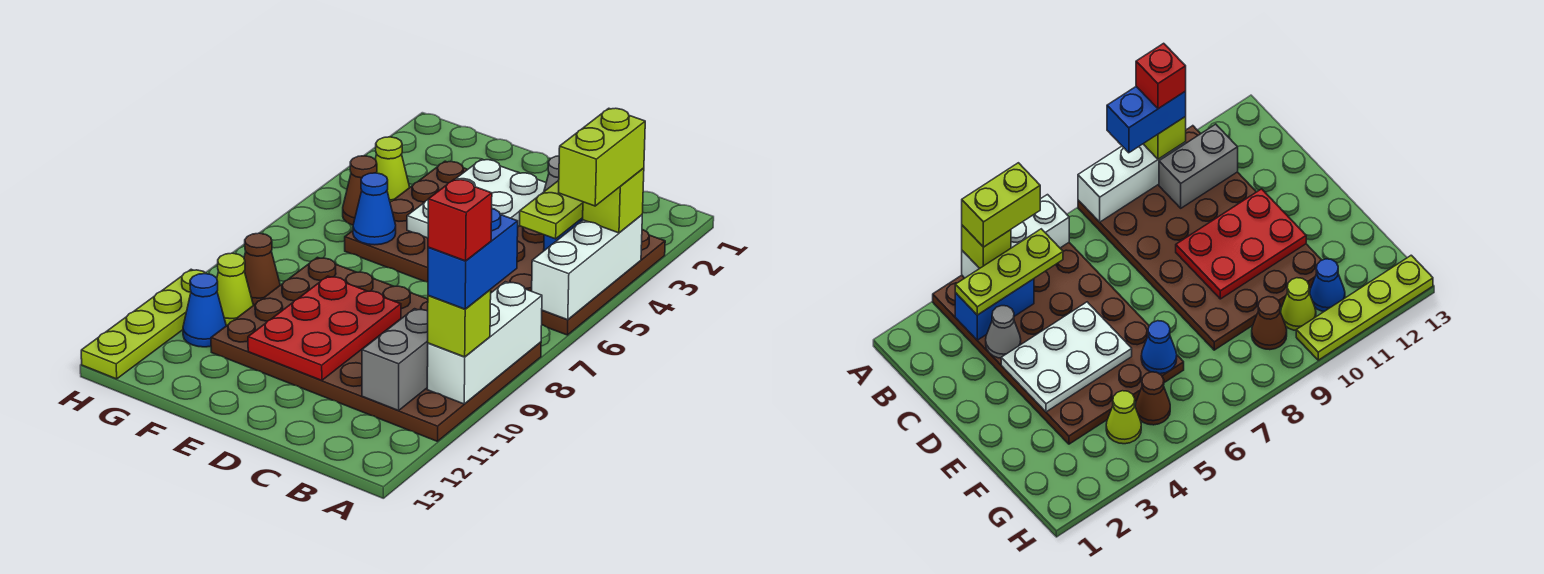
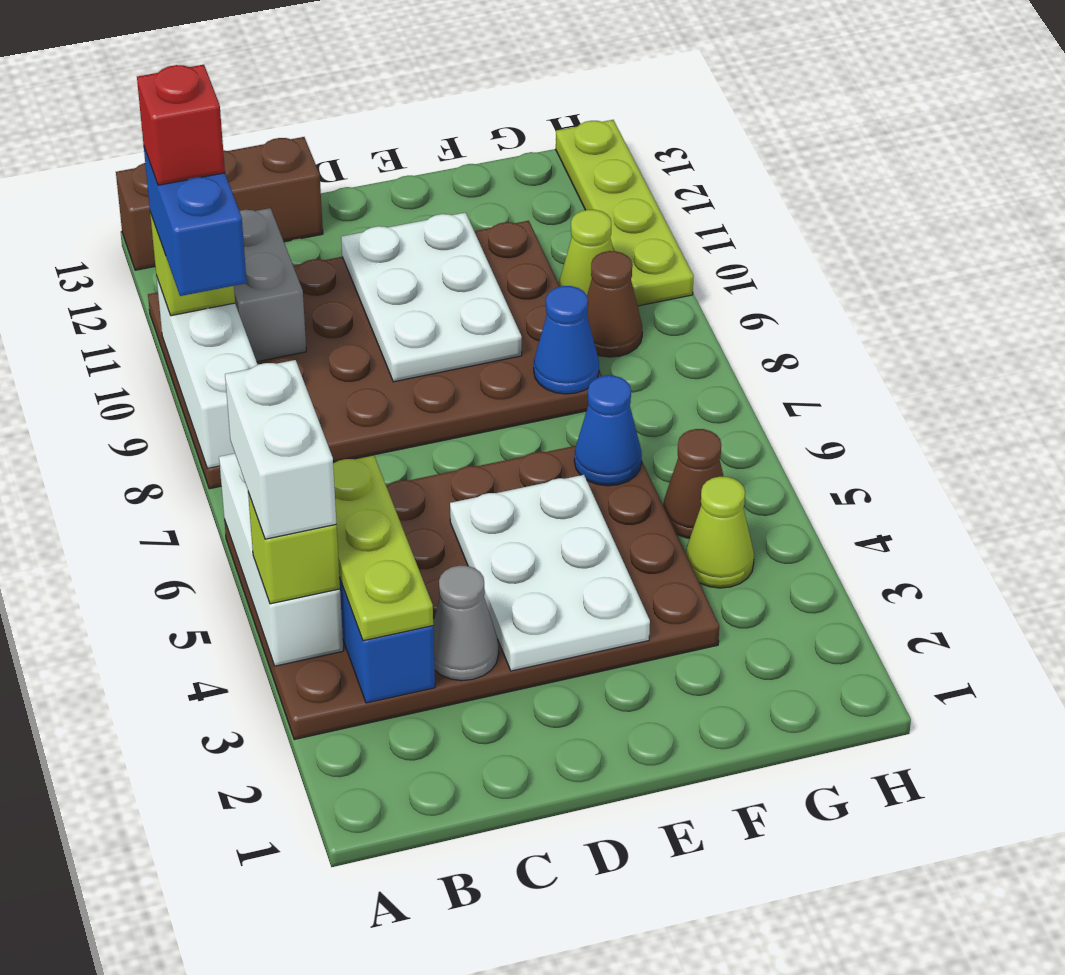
lime brick A4:A5 level 4 -> white brick A4:A5 level 4
none -> brown brick A13:C13 level 1
red plate D9:E11 level 2 -> white plate D9:E11 level 2
blue cone G11 level 1 -> blue cone F8 level 2

